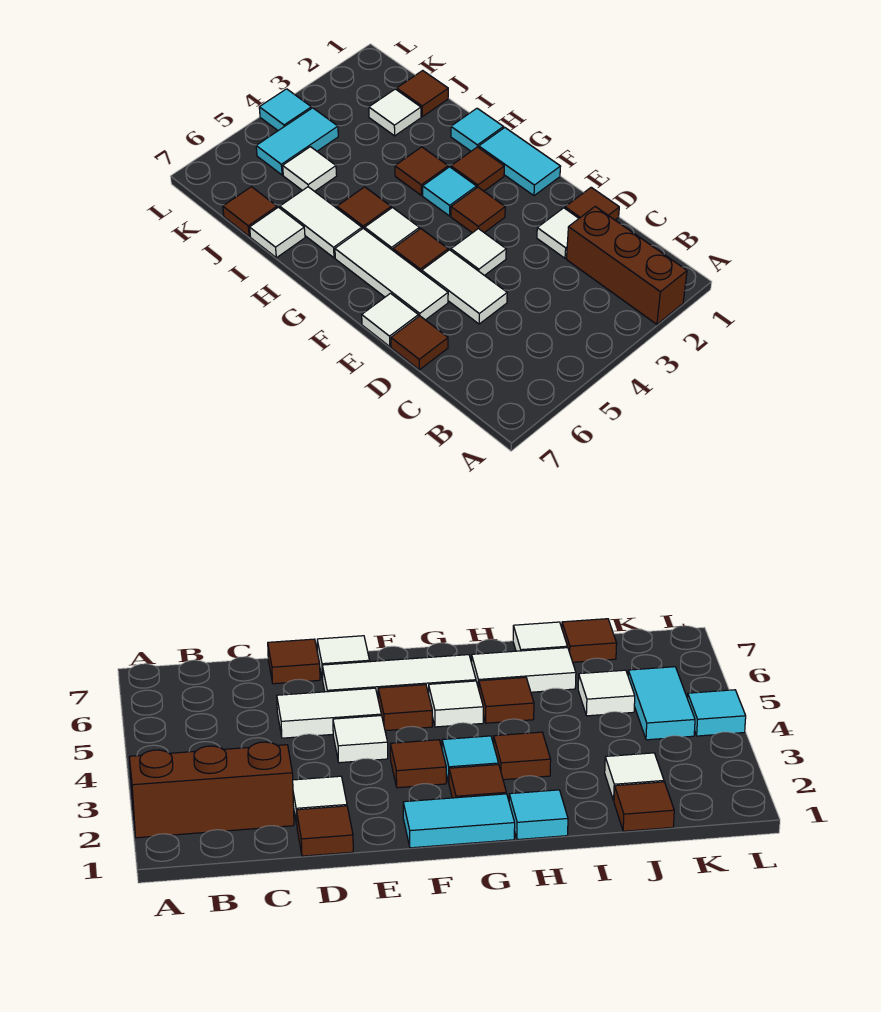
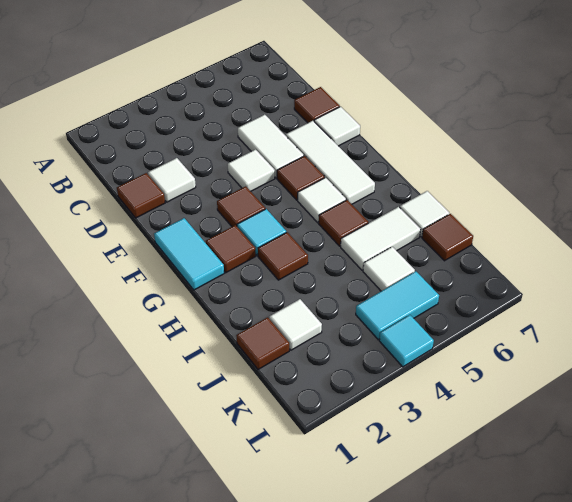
brown brick A2:C2 level 1 -> none
cyan tile H1 level 1 -> none
white tile H6:I6 level 1 -> white tile I5:I6 level 1

